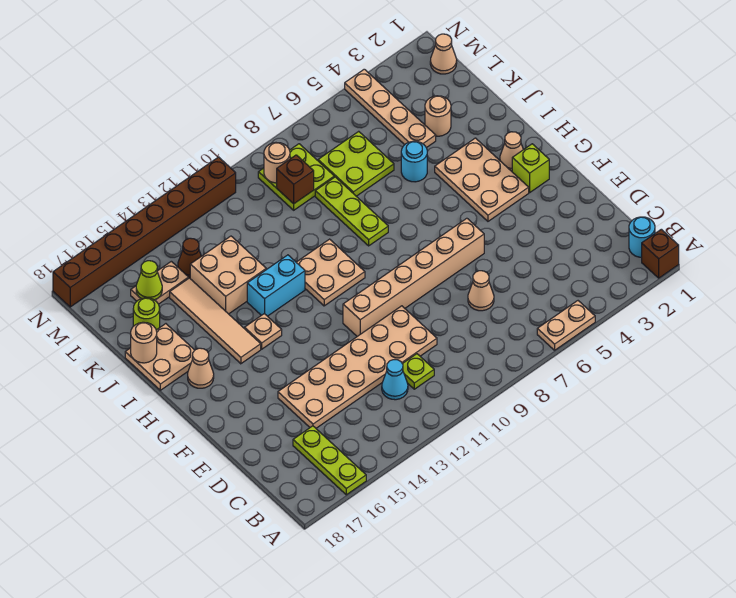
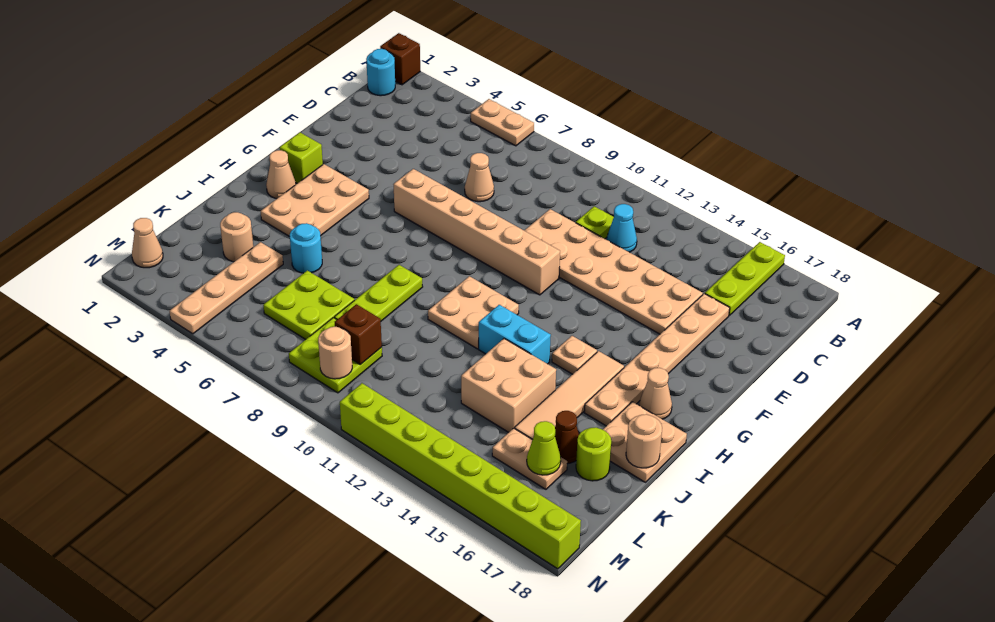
none -> tan plate D16:I16 level 1
brown cone L14 level 1 -> brown cone K16 level 1
brown brick N11:N18 level 1 -> lime brick N11:N18 level 1

